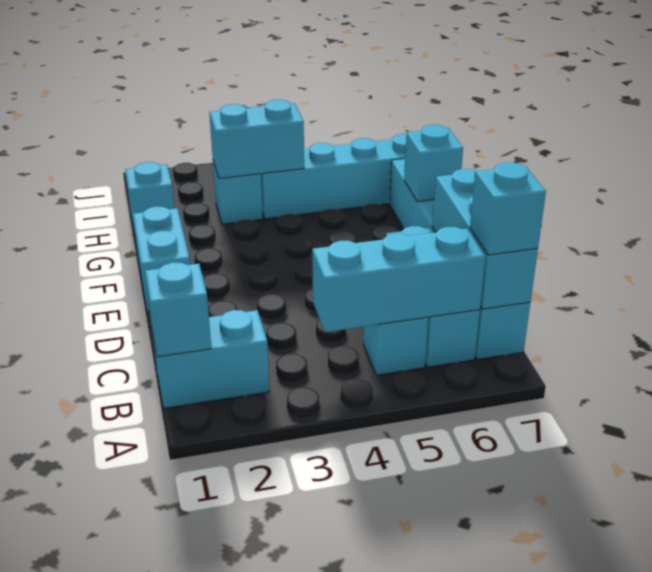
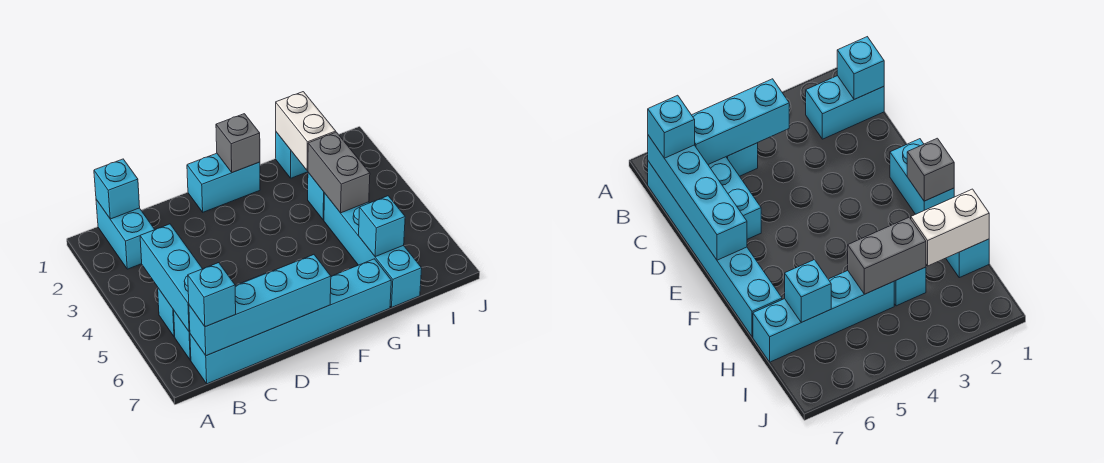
cyan brick B7:D7 level 2 -> cyan brick B7:E7 level 2
none -> grey brick F1 level 2
cyan brick F7 level 2 -> cyan brick H6 level 2
none -> white brick H1:H2 level 2
cyan brick H3:H4 level 2 -> grey brick H3:H4 level 2

